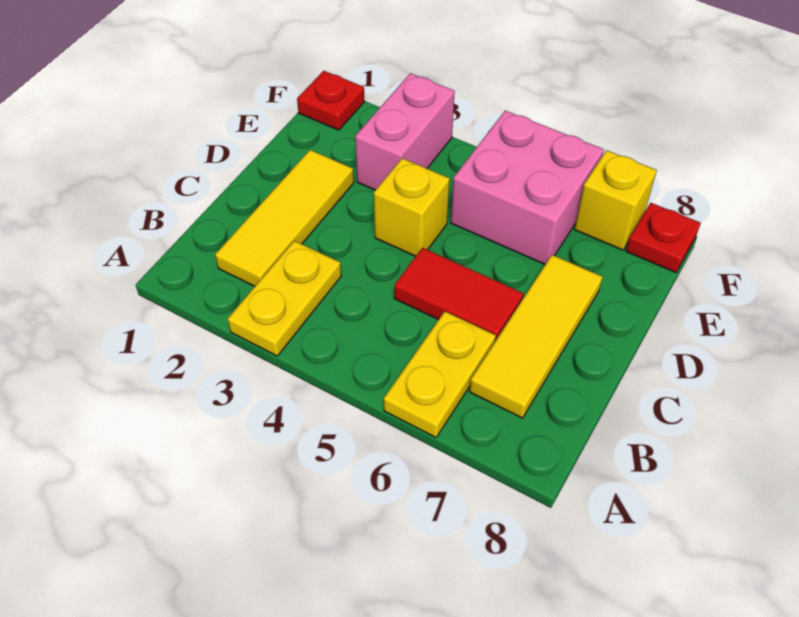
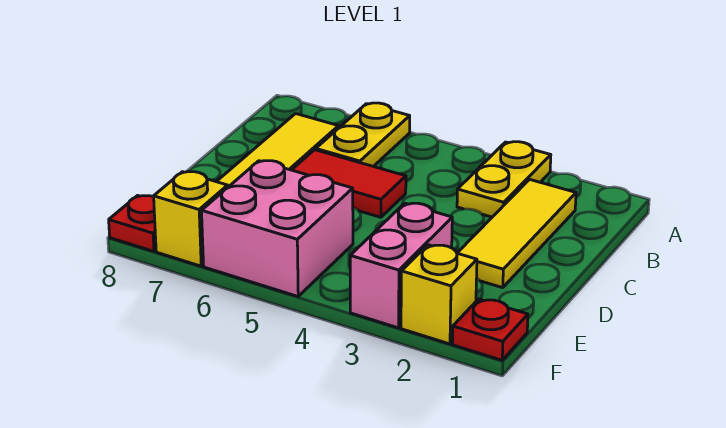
yellow brick D4 level 1 -> yellow brick F2 level 1

